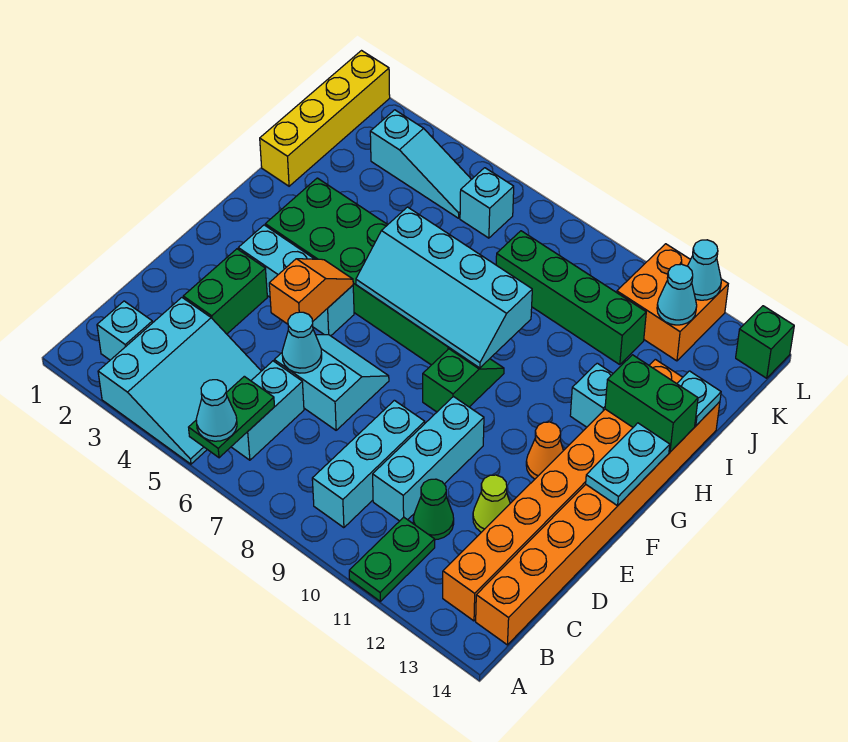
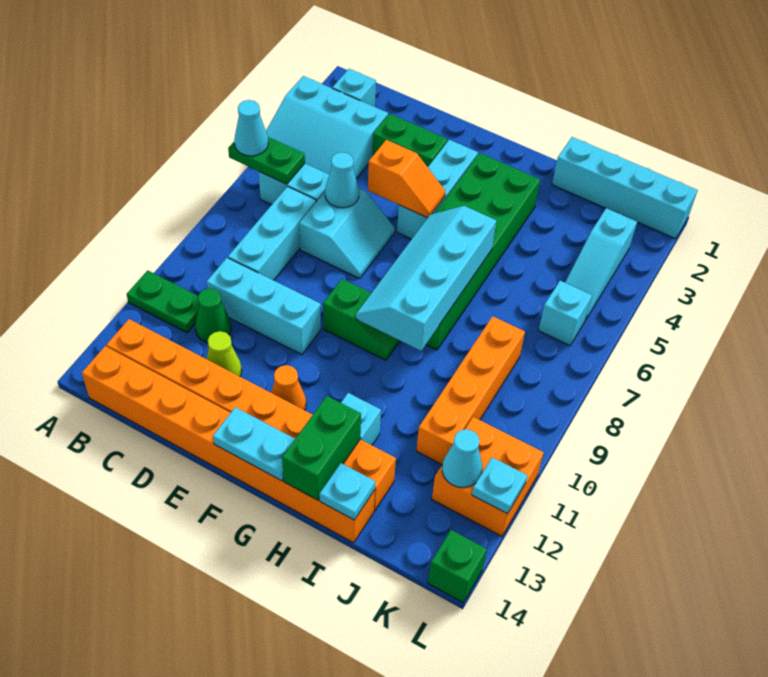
cyan brick B9:D9 level 1 -> cyan brick C7:C9 level 1
yellow brick I1:L1 level 1 -> cyan brick I1:L1 level 1
green brick J8:J11 level 1 -> orange brick J8:J11 level 1
cyan cone L12 level 2 -> cyan plate L12 level 2

